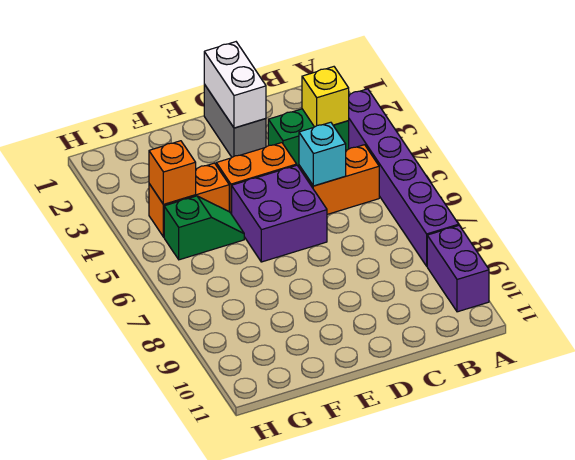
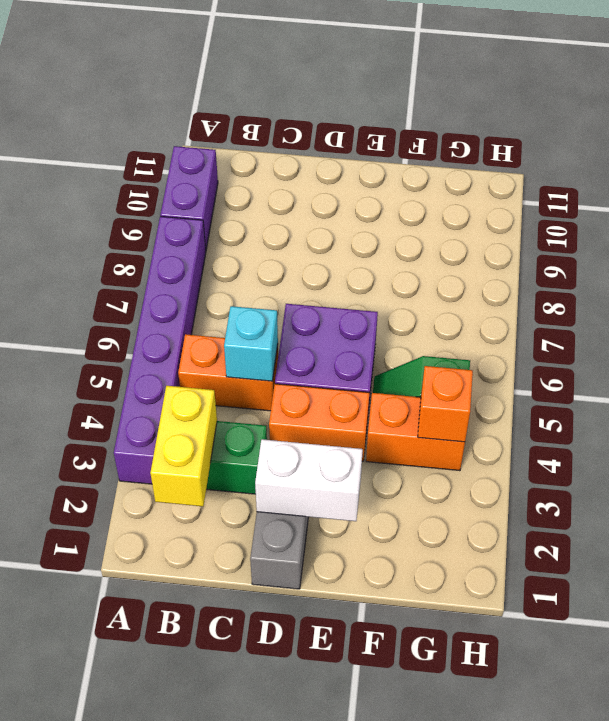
yellow brick B3 level 2 -> yellow brick B2:B3 level 2
white brick D1:D2 level 2 -> white brick D2:E2 level 2

